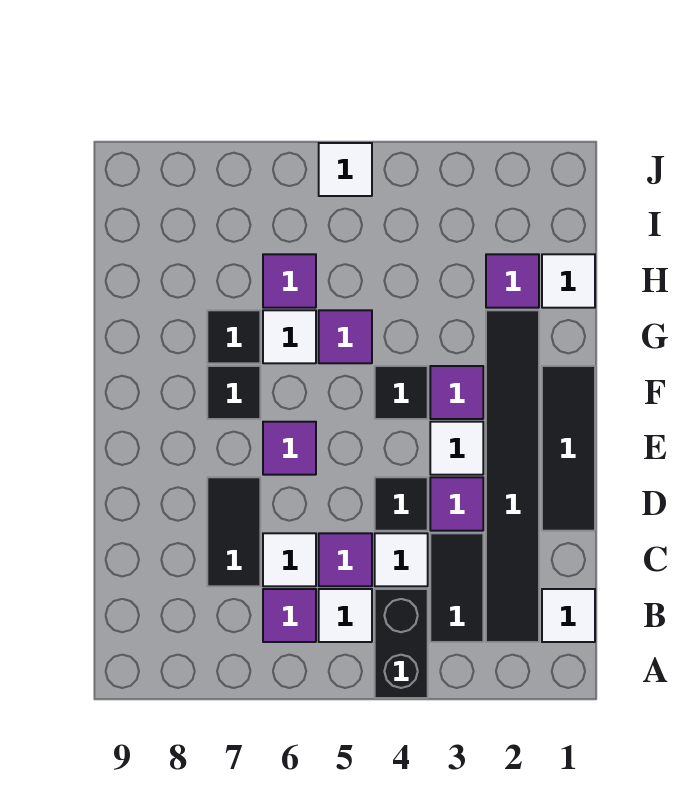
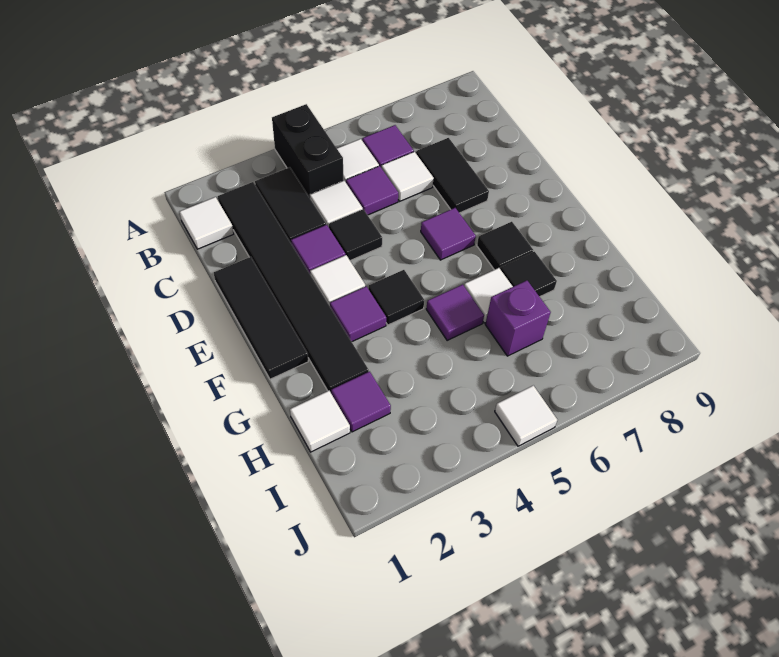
purple tile H6 level 1 -> purple brick H6 level 1

